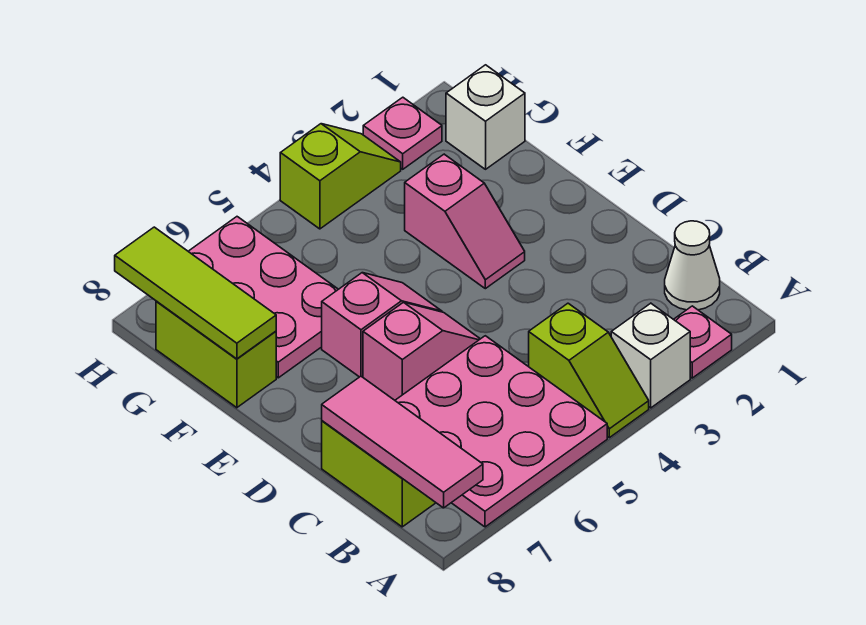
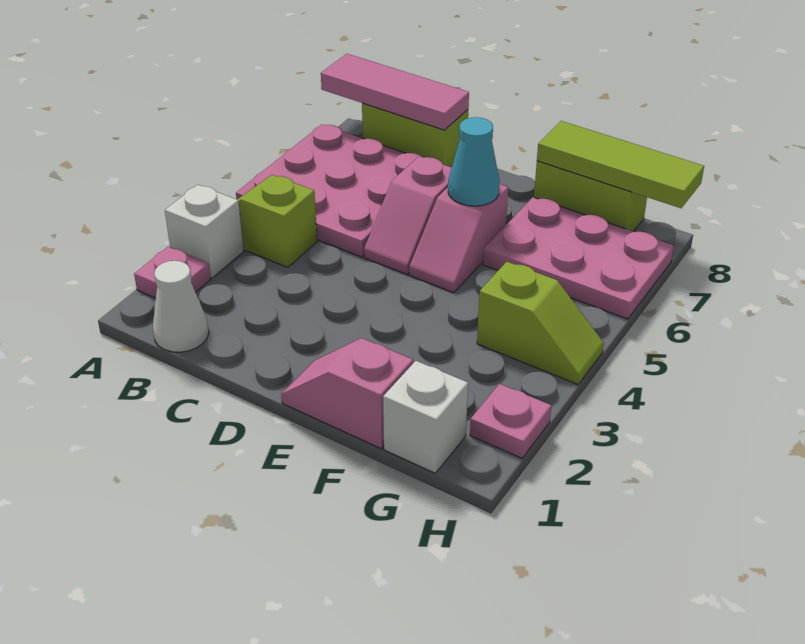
pink slope E3:F3 level 1 top F -> pink slope E1:F1 level 1 top F
none -> cyan cone E6 level 2
lime slope H3:H4 level 1 top 4 -> lime slope G4:H4 level 1 top G

